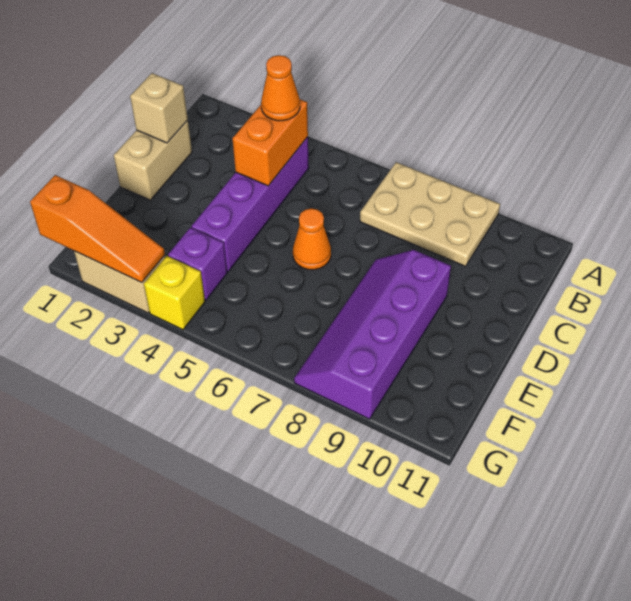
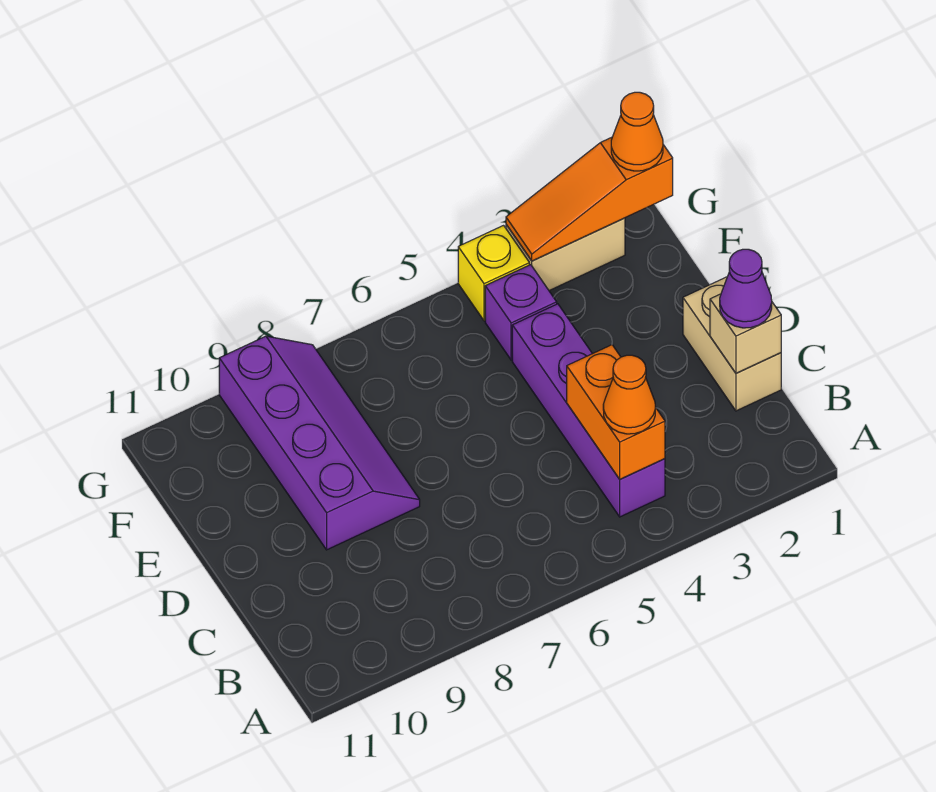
tan plate A7:B9 level 1 -> none
none -> purple cone C1 level 3
orange cone D6 level 1 -> orange cone G1 level 3

